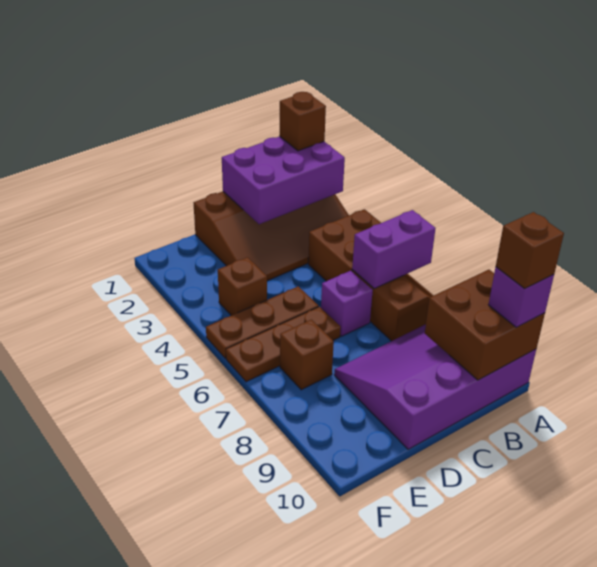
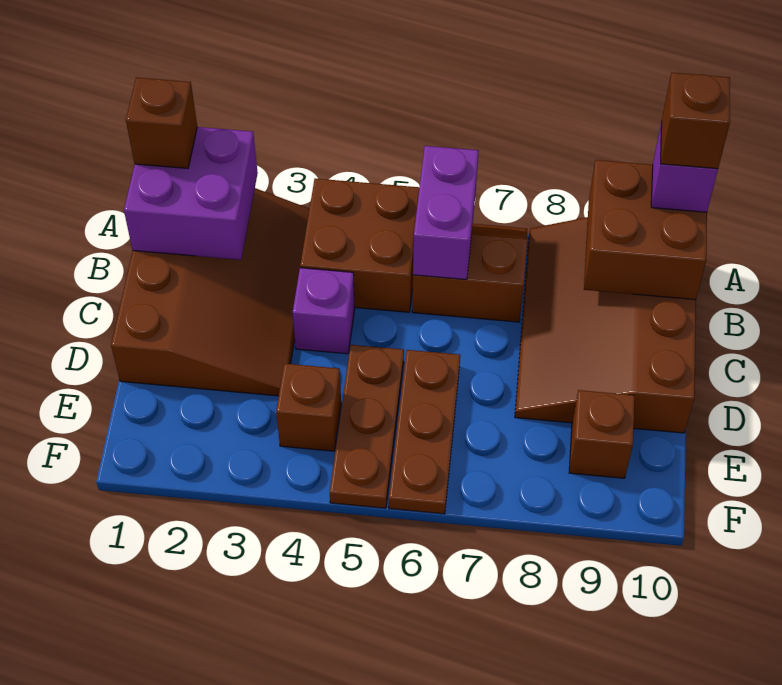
purple brick A1:C2 level 2 -> purple brick A1:B2 level 2
purple slope A8:D10 level 1 top 10 -> brown slope A8:D10 level 1 top 10
purple brick C6 level 1 -> purple brick C4 level 1
brown brick E7 level 1 -> brown brick E9 level 1

